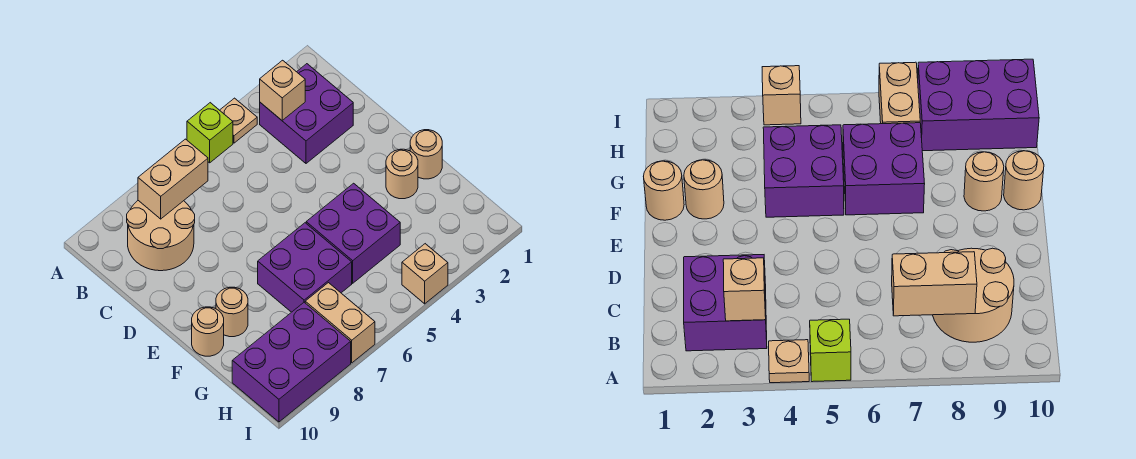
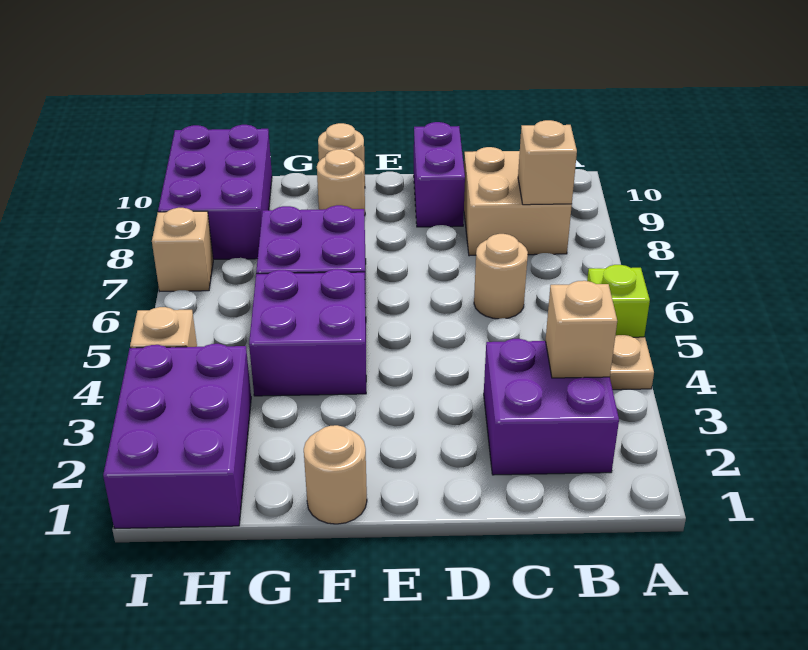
tan brick B7:B8 level 2 -> tan brick B8 level 2
tan round brick B8:C9 level 1 -> tan brick B8:C9 level 1
none -> purple brick D9:D10 level 1
tan round brick F2 level 1 -> tan round brick C6 level 1
none -> purple brick H1:I3 level 1
tan brick H7:I7 level 1 -> tan brick I7 level 1

